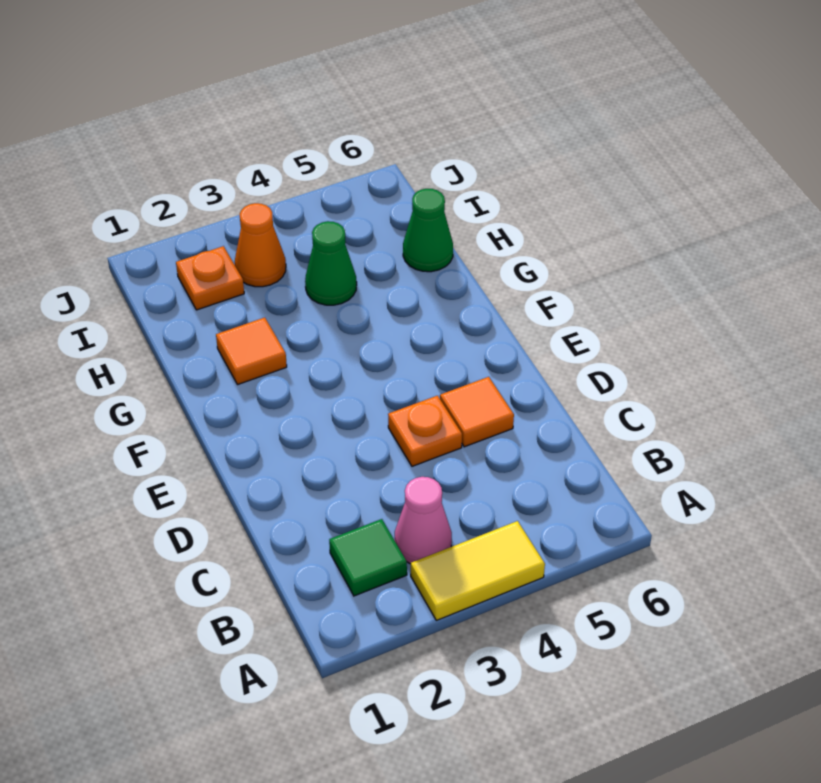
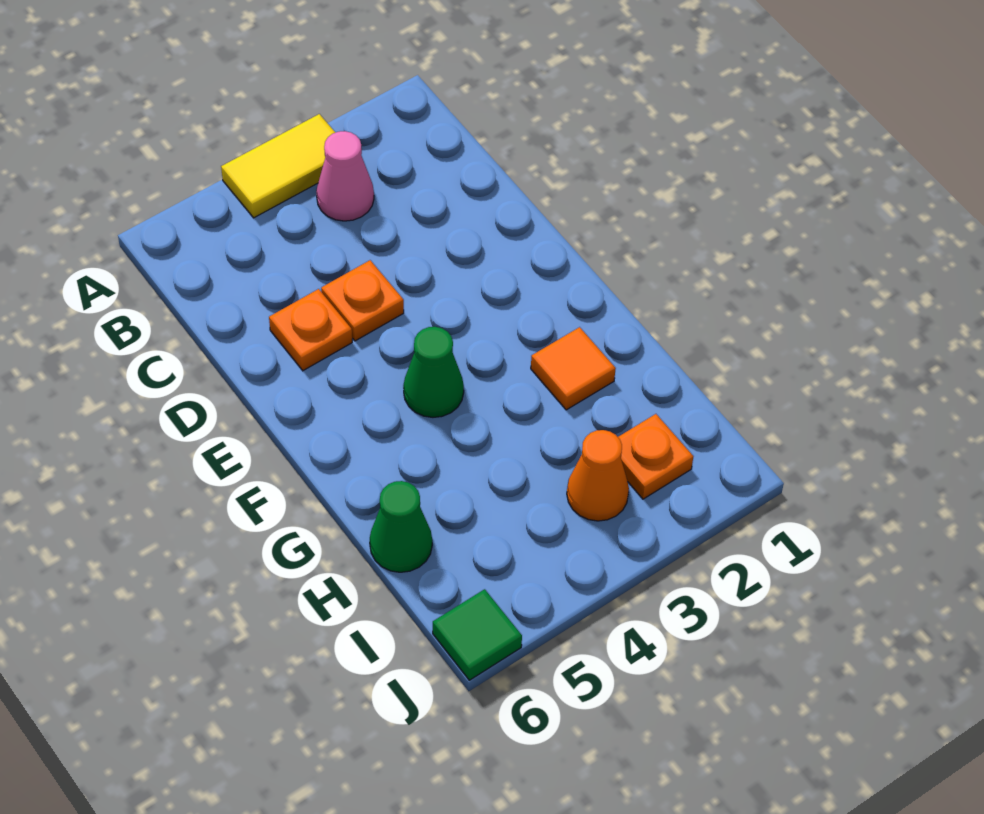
green tile B2 level 1 -> green tile J6 level 1
orange tile D5 level 1 -> orange plate D5 level 1
green cone H4 level 1 -> green cone F4 level 1

